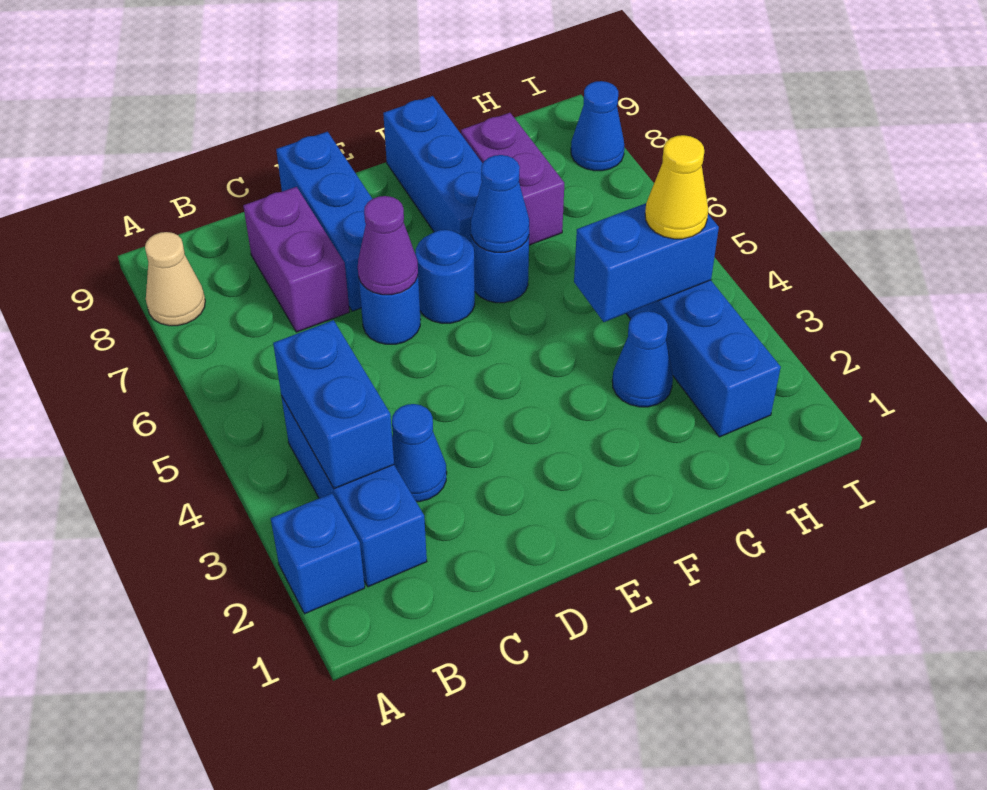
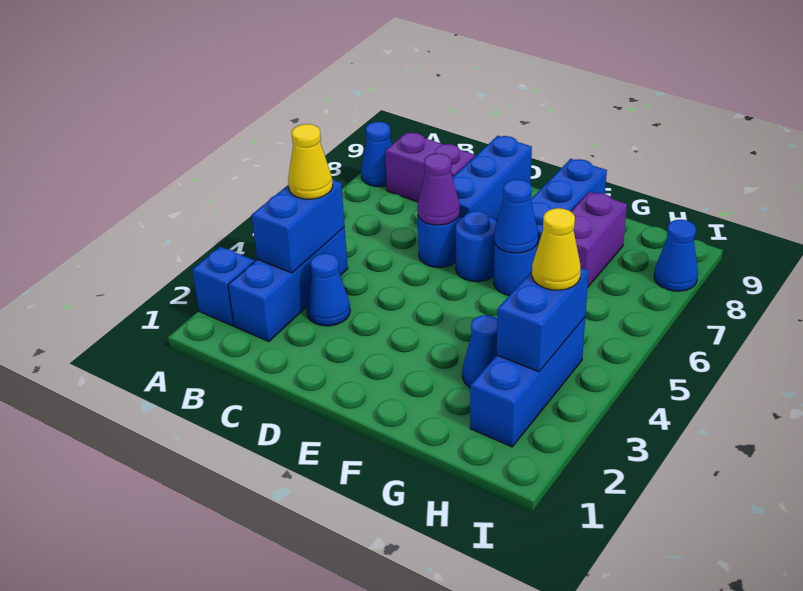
tan cone A8 level 1 -> blue cone A8 level 1
none -> yellow cone B4 level 3
purple brick C7:C8 level 1 -> purple brick B8:C8 level 1
blue brick G4:H4 level 2 -> blue brick H3:H4 level 2

